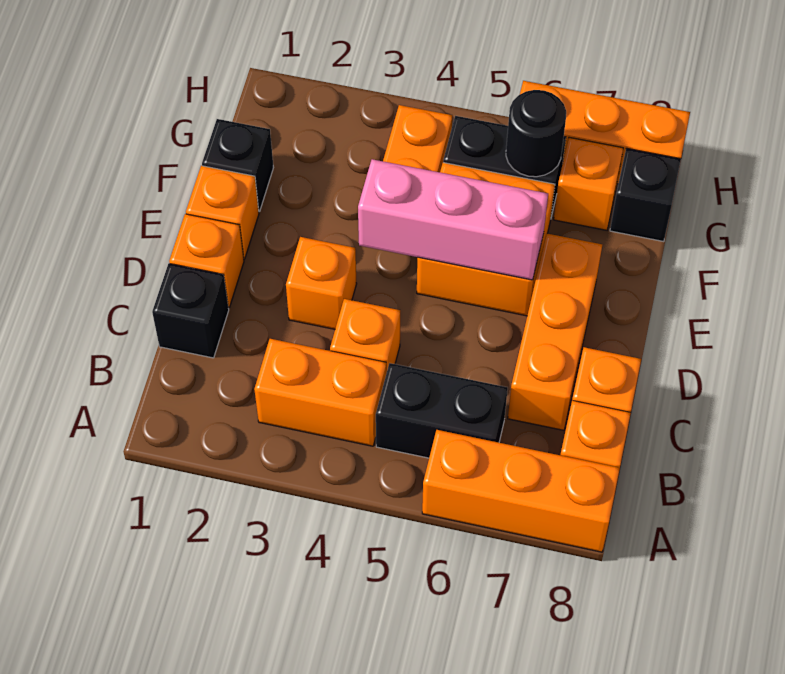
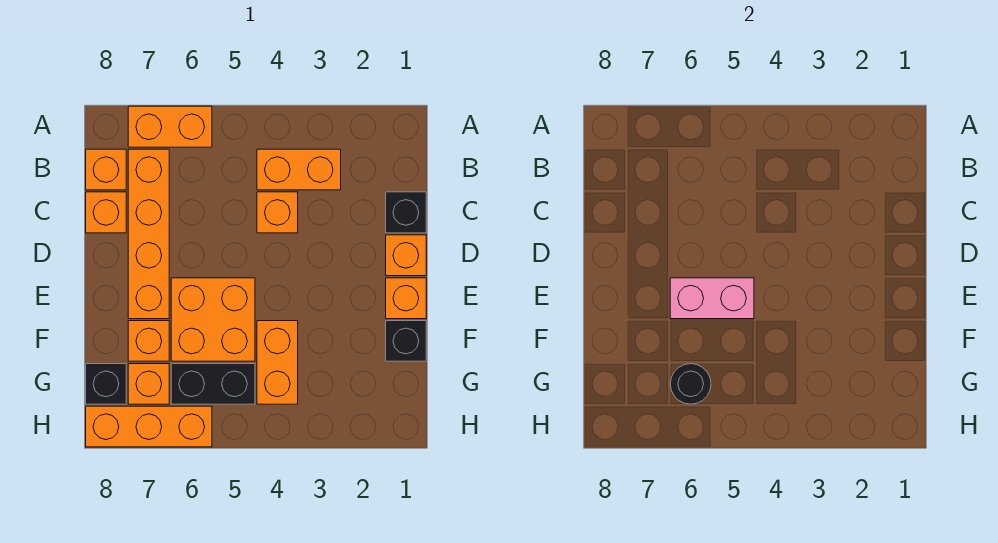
orange brick A6:A8 level 1 -> orange brick A6:A7 level 1
black brick B5:B6 level 1 -> none
orange brick C7:E7 level 1 -> orange brick B7:E7 level 1
orange brick D3 level 1 -> orange brick F7 level 1
pink brick E4:E6 level 2 -> pink brick E5:E6 level 2

